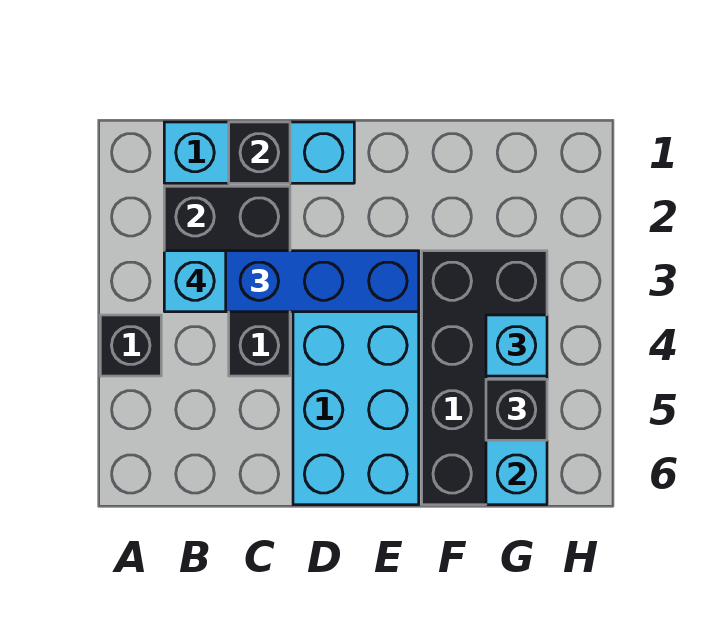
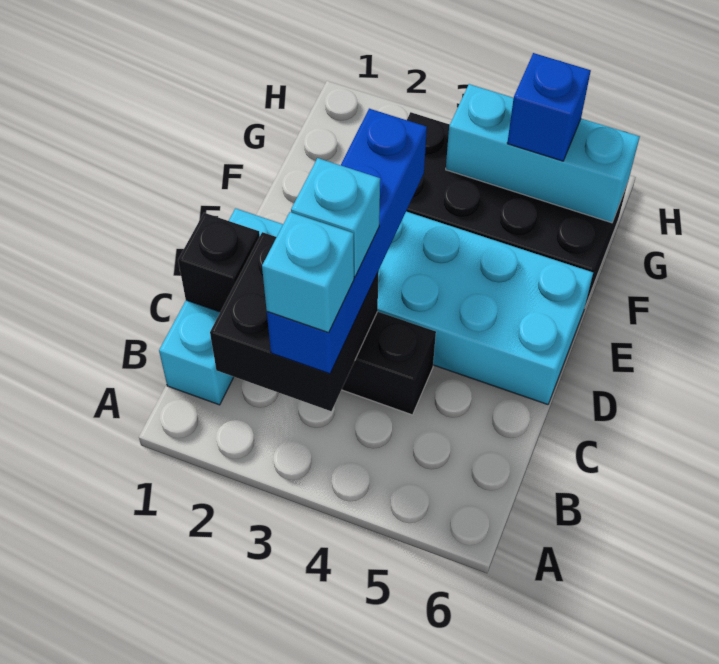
black brick A4 level 1 -> none
cyan brick G4 level 3 -> cyan brick C3 level 4
black brick G5 level 3 -> blue brick G5 level 3

